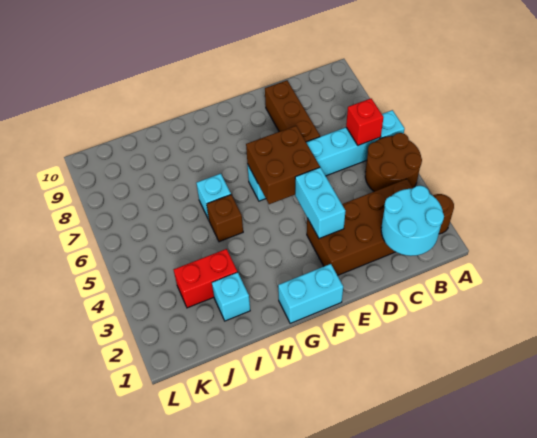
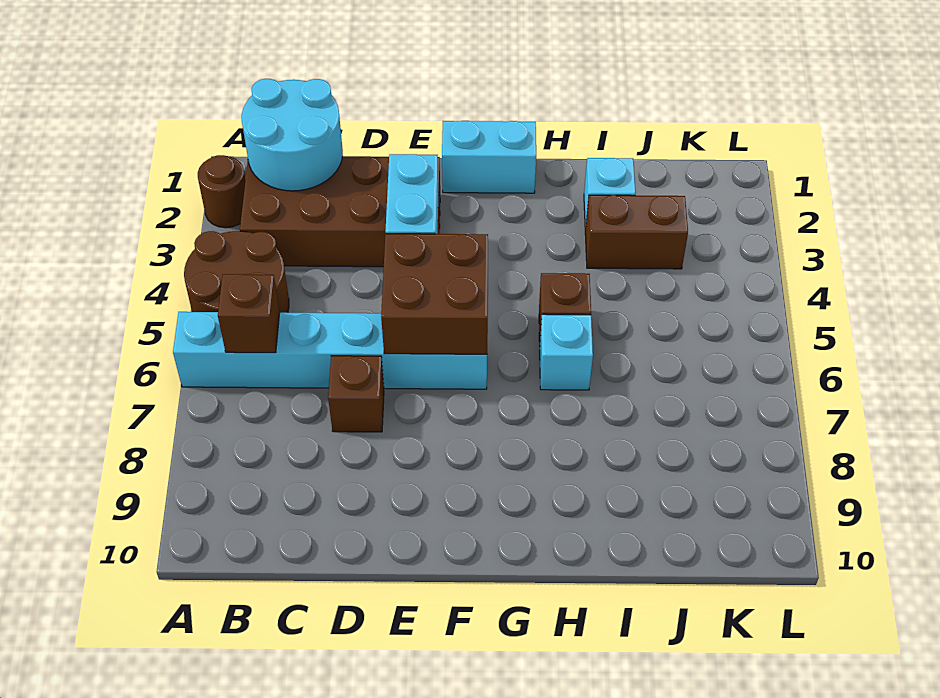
red brick B6 level 2 -> brown brick B6 level 2
brown brick D7:D9 level 1 -> brown brick D7 level 1
red brick I3:J3 level 1 -> brown brick I3:J3 level 1

